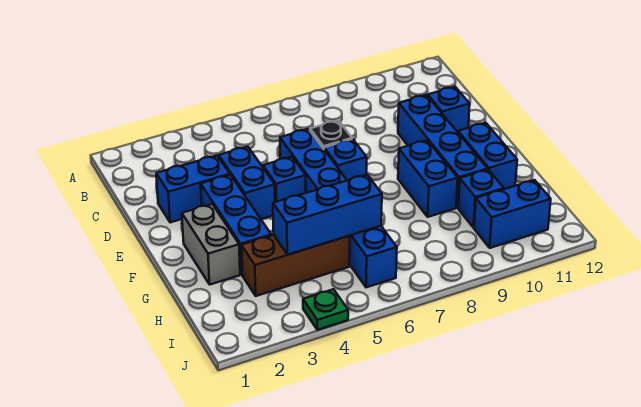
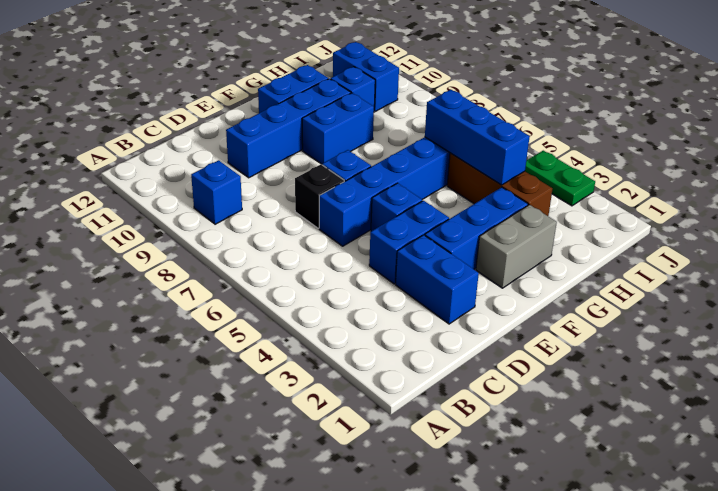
blue brick D11 level 1 -> blue brick B9 level 1
green plate J4 level 1 -> green plate J3:J4 level 1

